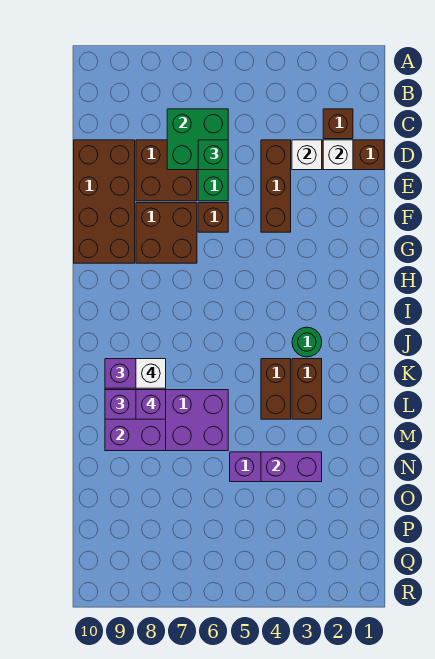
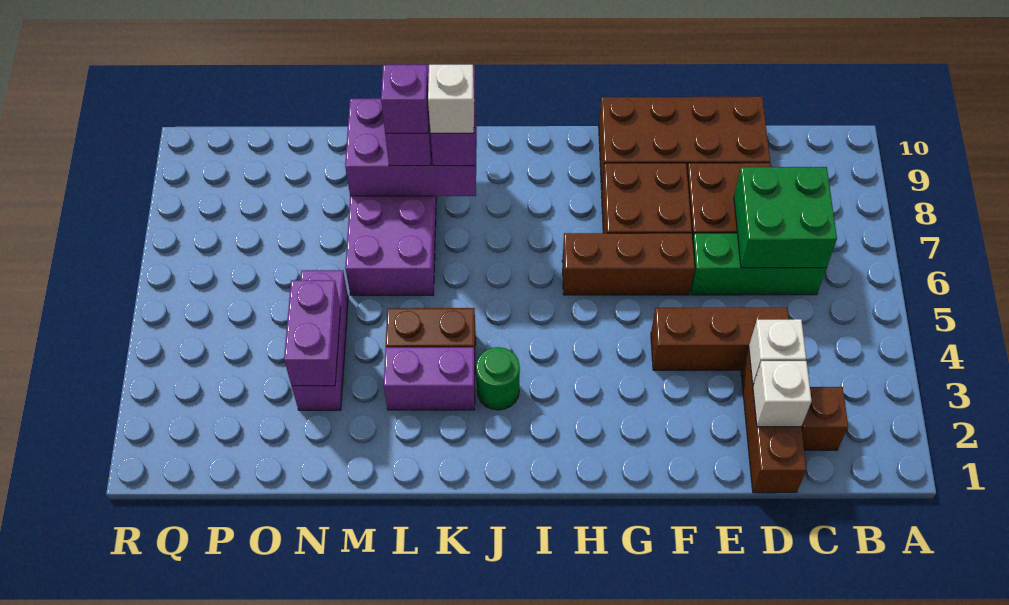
green brick D6 level 3 -> none
brown brick F6 level 1 -> brown brick F6:H6 level 1
brown brick K3:L3 level 1 -> purple brick K3:L3 level 1

